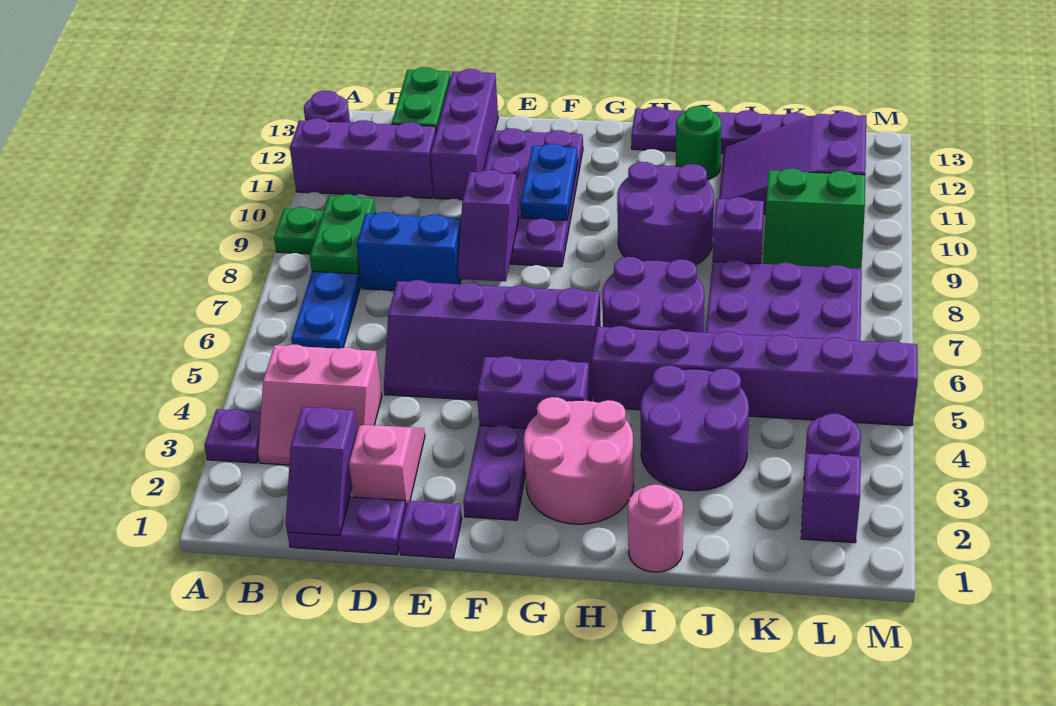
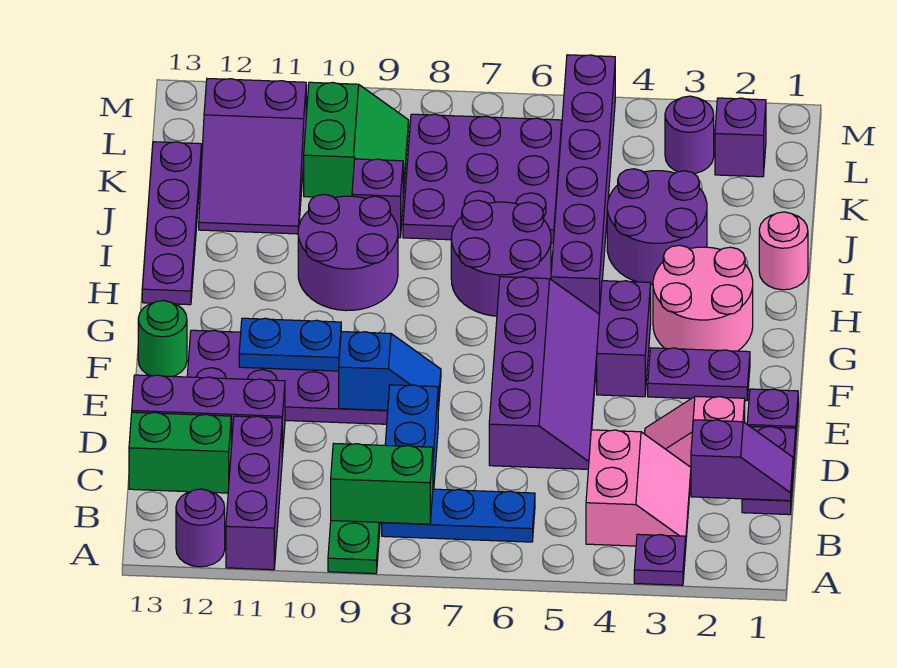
green plate B8:B9 level 2 -> green brick B8:B9 level 2
purple slope E8:E9 level 2 top 9 -> blue slope E8:E9 level 2 top 9
green round brick I12 level 1 -> green round brick F13 level 1

